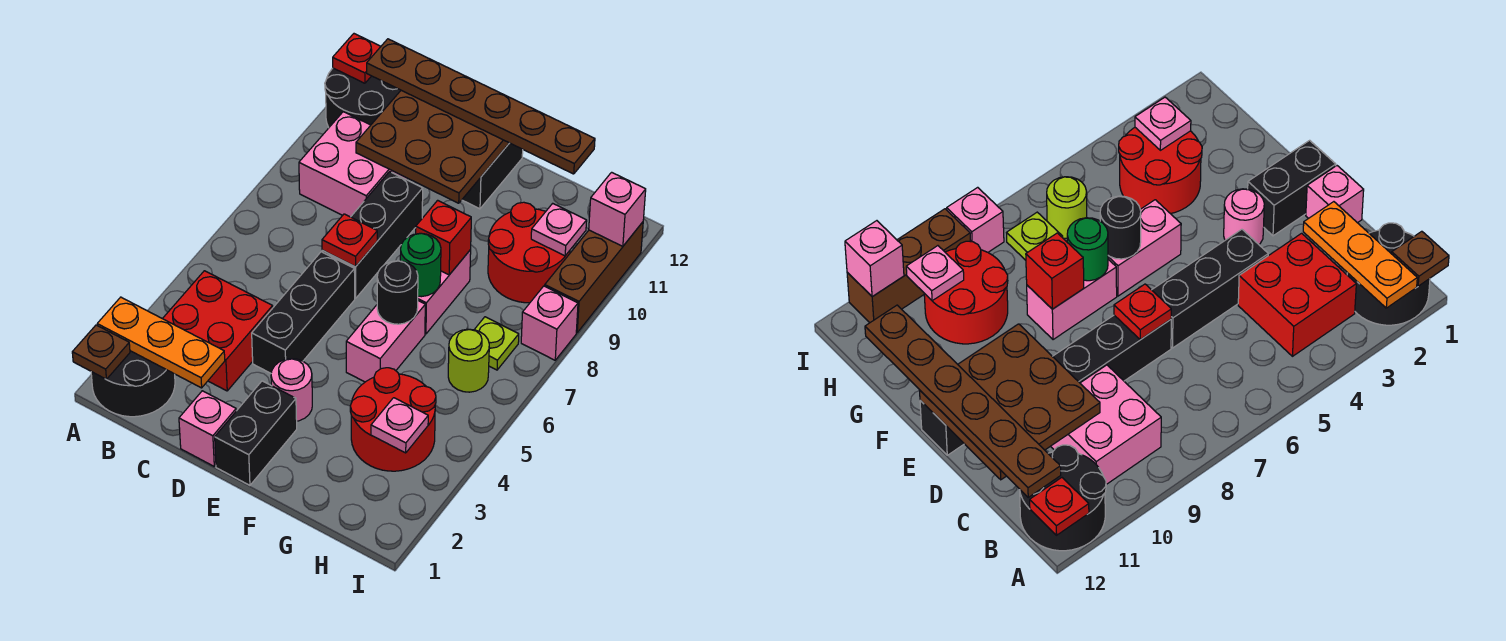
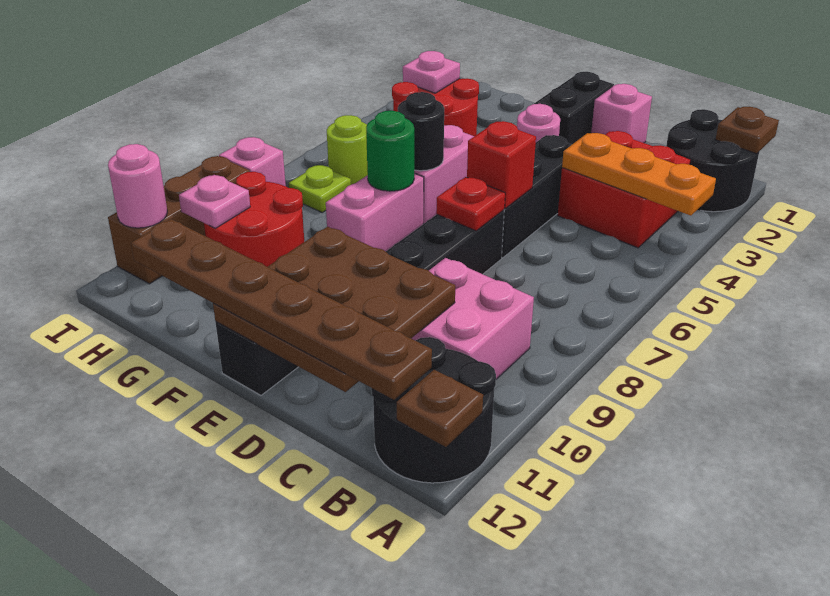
orange plate A2:C2 level 2 -> orange plate A4:C4 level 2
red plate A12 level 2 -> brown plate A12 level 2
red brick F8 level 2 -> red brick D6 level 2
pink brick I11 level 2 -> pink round brick I11 level 2

